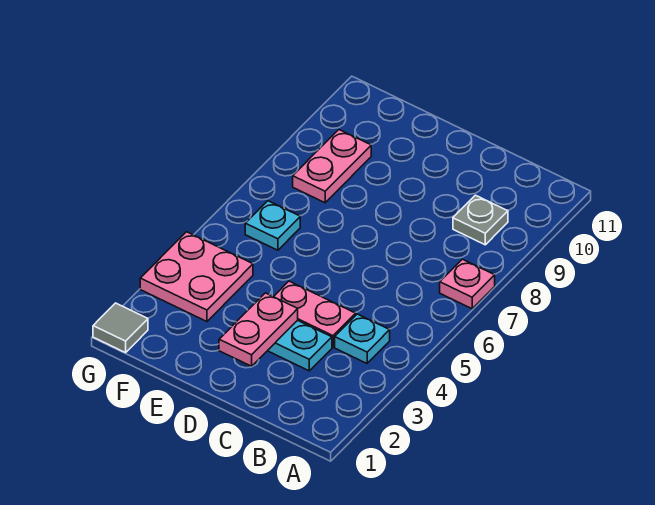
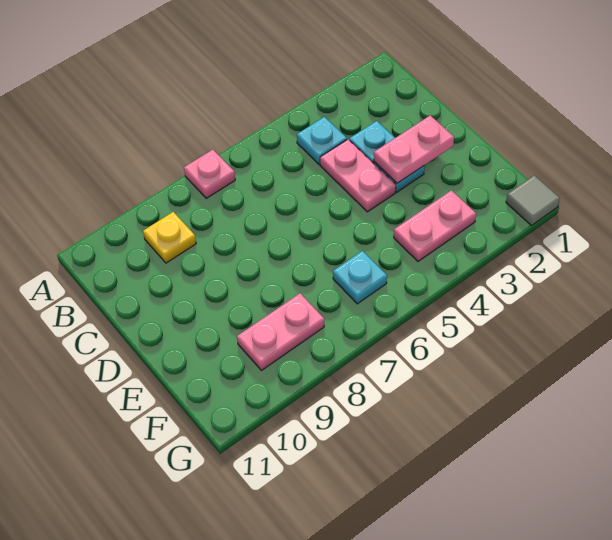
grey plate B9 level 1 -> yellow plate B9 level 1
pink plate F3:G4 level 1 -> pink plate F3:F4 level 1

